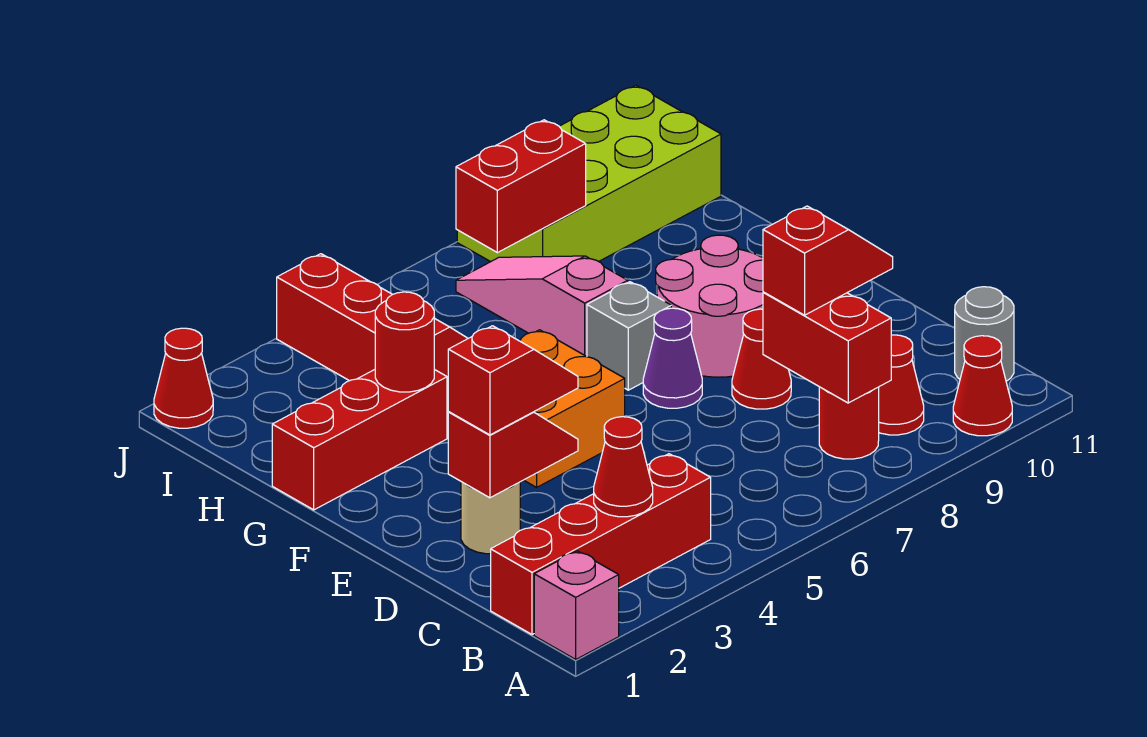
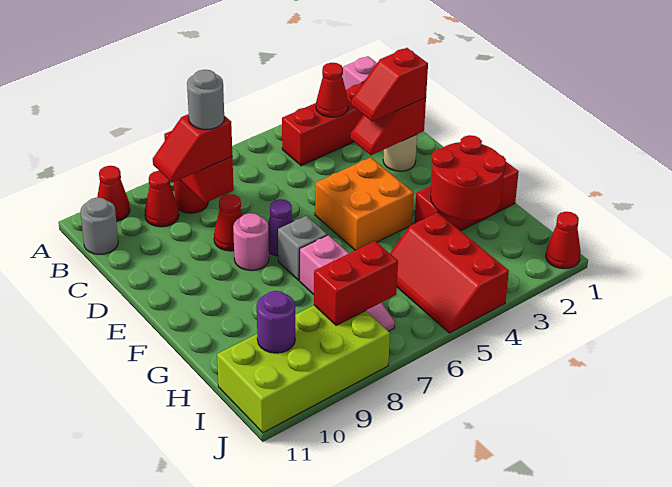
none -> grey round brick C8 level 4
pink round brick E8:F9 level 1 -> pink round brick E8 level 1
red round brick G3 level 2 -> red round brick G2:H3 level 2
none -> purple round brick I10 level 2

